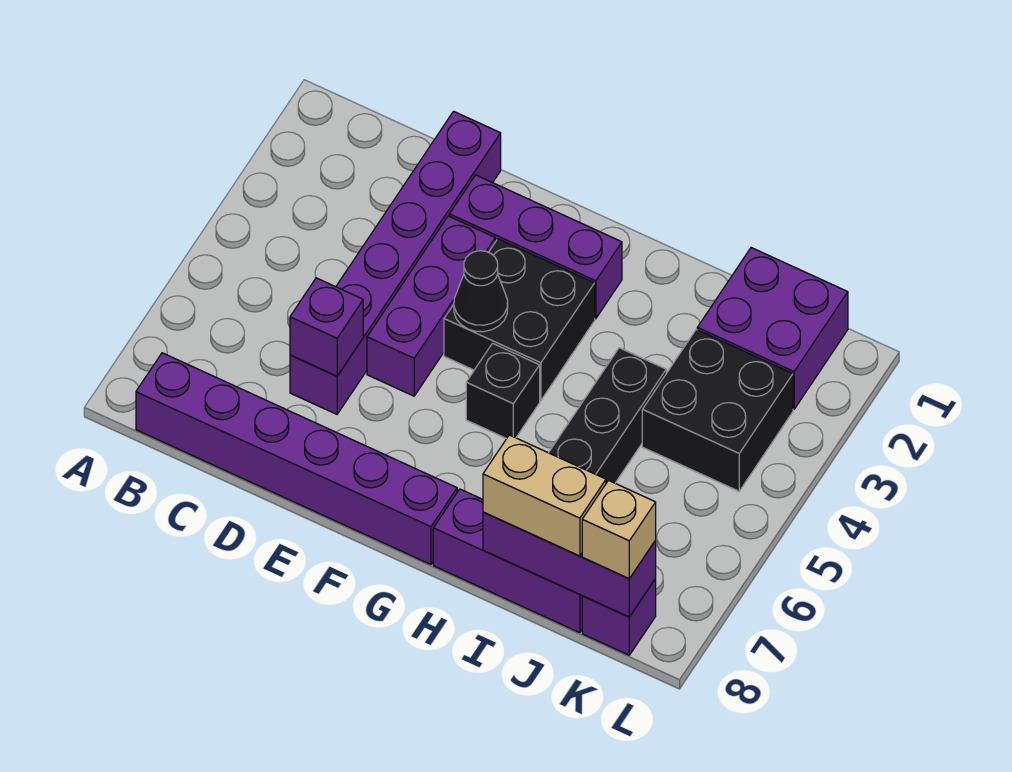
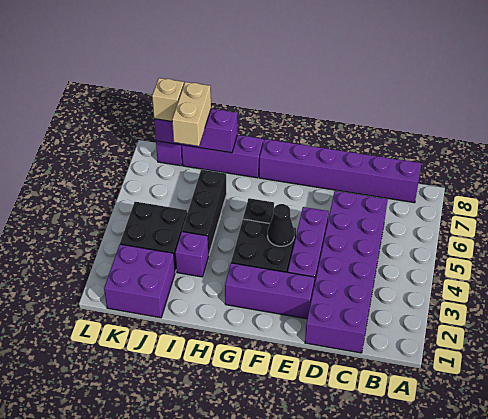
purple brick D1:D6 level 1 -> purple brick C1:D6 level 1
purple brick D6 level 2 -> purple brick I3 level 1
tan brick I8:J8 level 3 -> tan brick J7:J8 level 3

